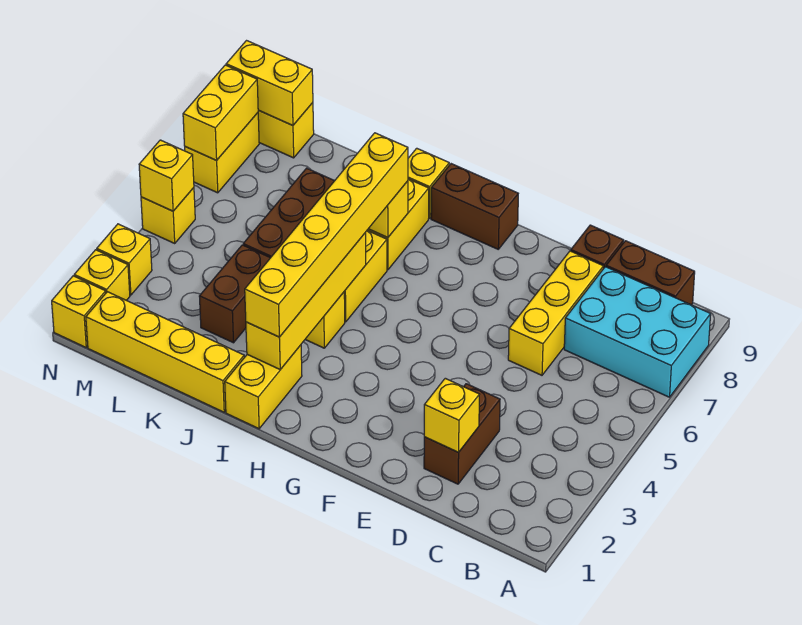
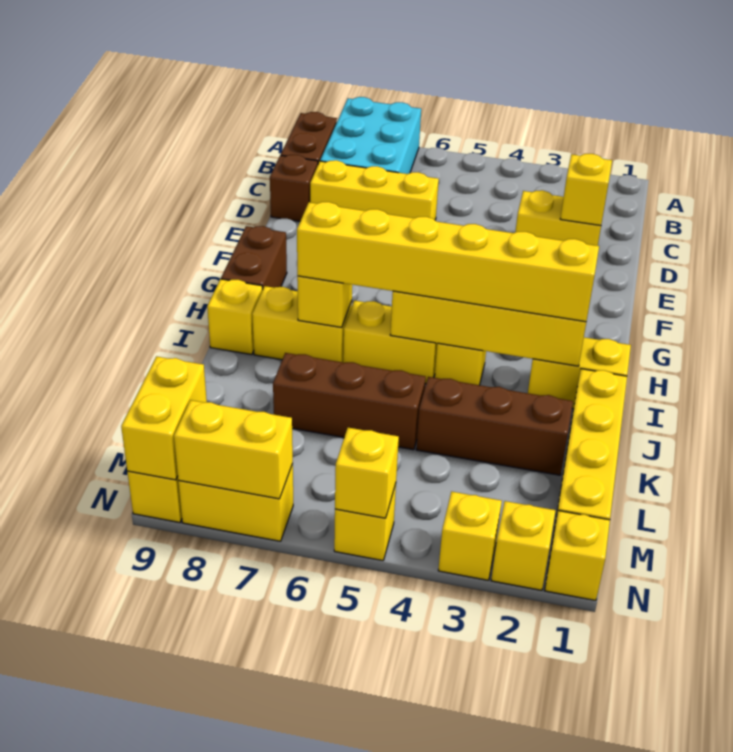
brown brick D2:D3 level 1 -> yellow brick D2:D3 level 1
brown brick K3:K4 level 1 -> brown brick K2:K4 level 1

